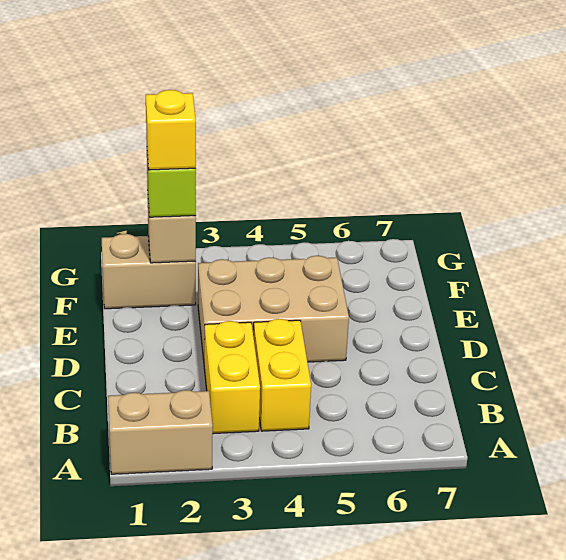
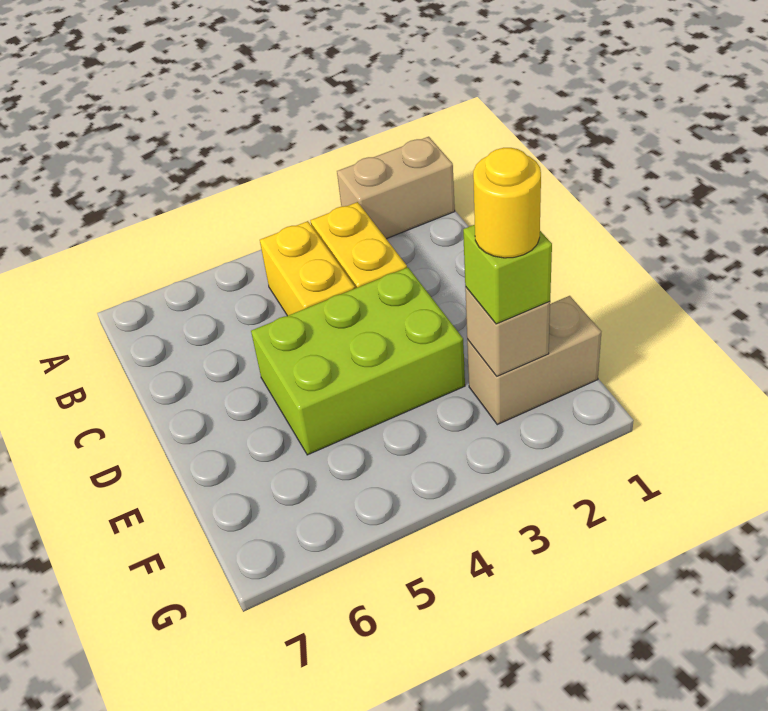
tan brick D3:E5 level 1 -> lime brick D3:E5 level 1
yellow brick F2 level 4 -> yellow round brick F2 level 4

